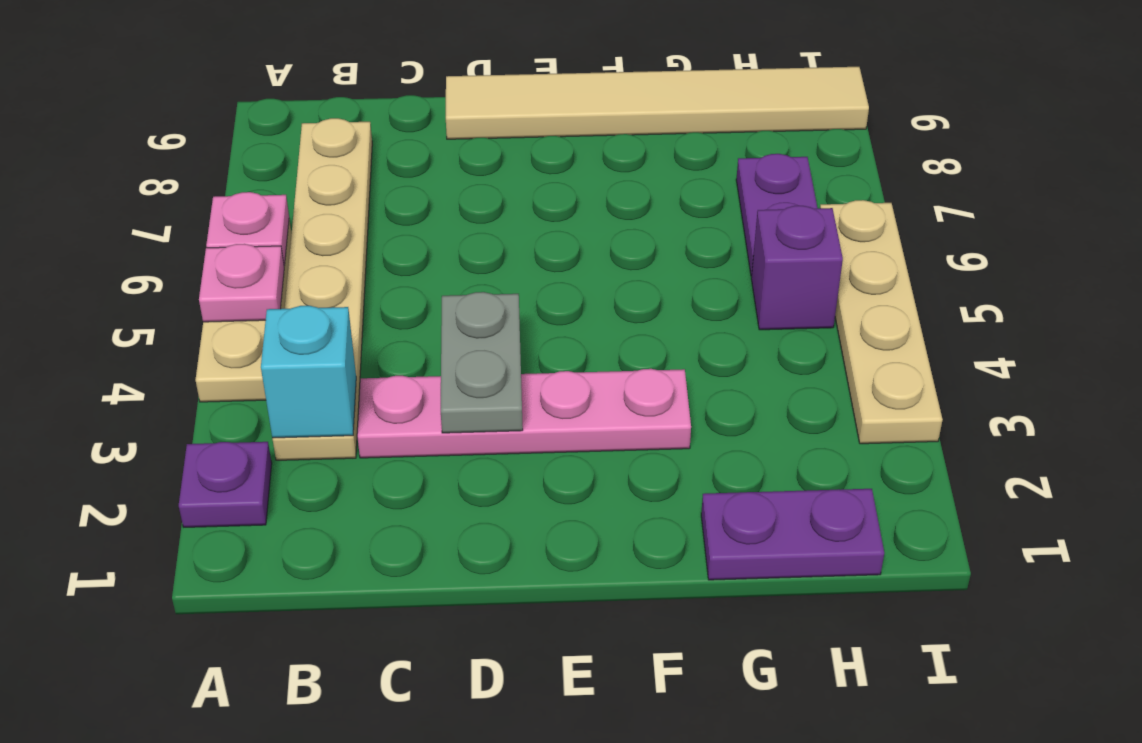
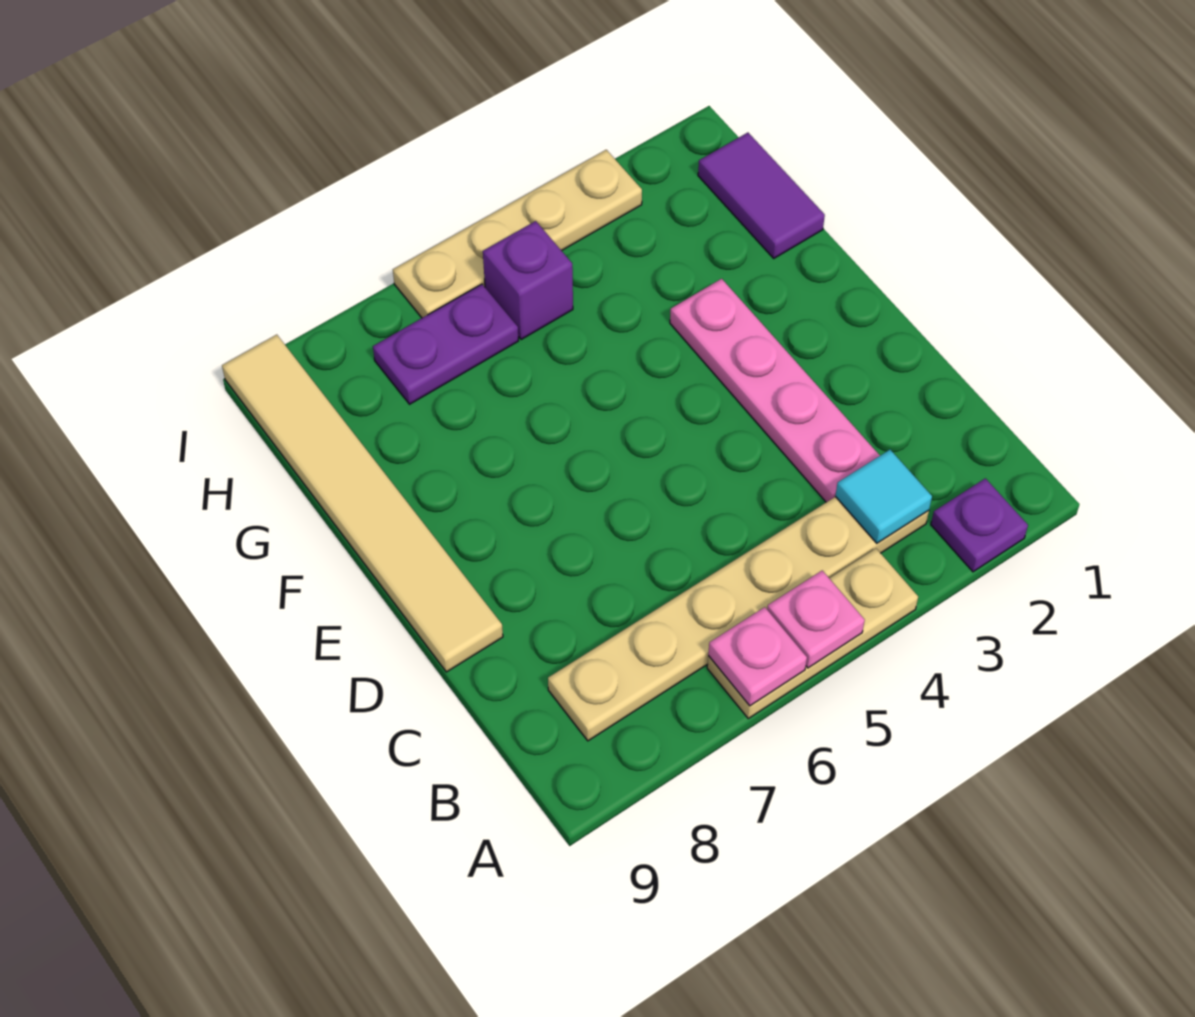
cyan brick B3 level 2 -> cyan tile B3 level 2
grey plate D3:D4 level 2 -> none
purple plate G1:H1 level 1 -> purple tile G1:H1 level 1

